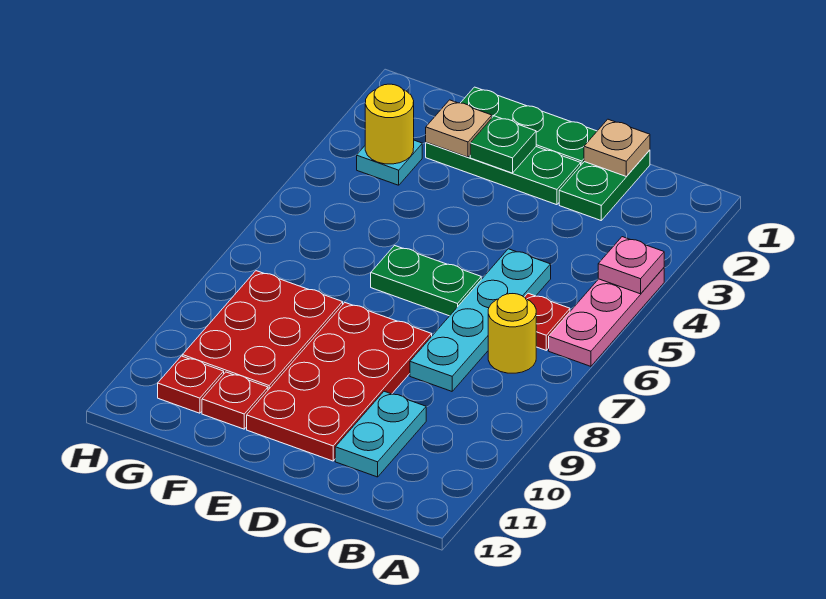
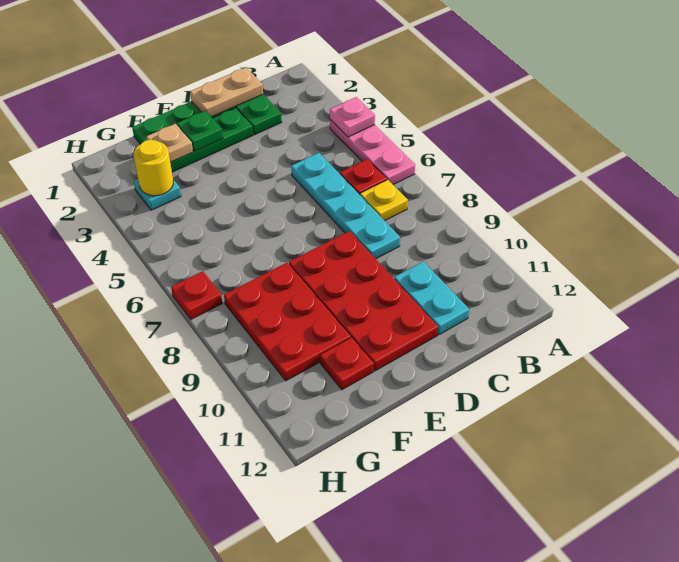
yellow round brick B7 level 1 -> yellow plate B7 level 1
tan plate C1 level 2 -> tan plate C1:D1 level 2
green plate D6:E6 level 1 -> none
red plate G11 level 1 -> red plate H7 level 1

